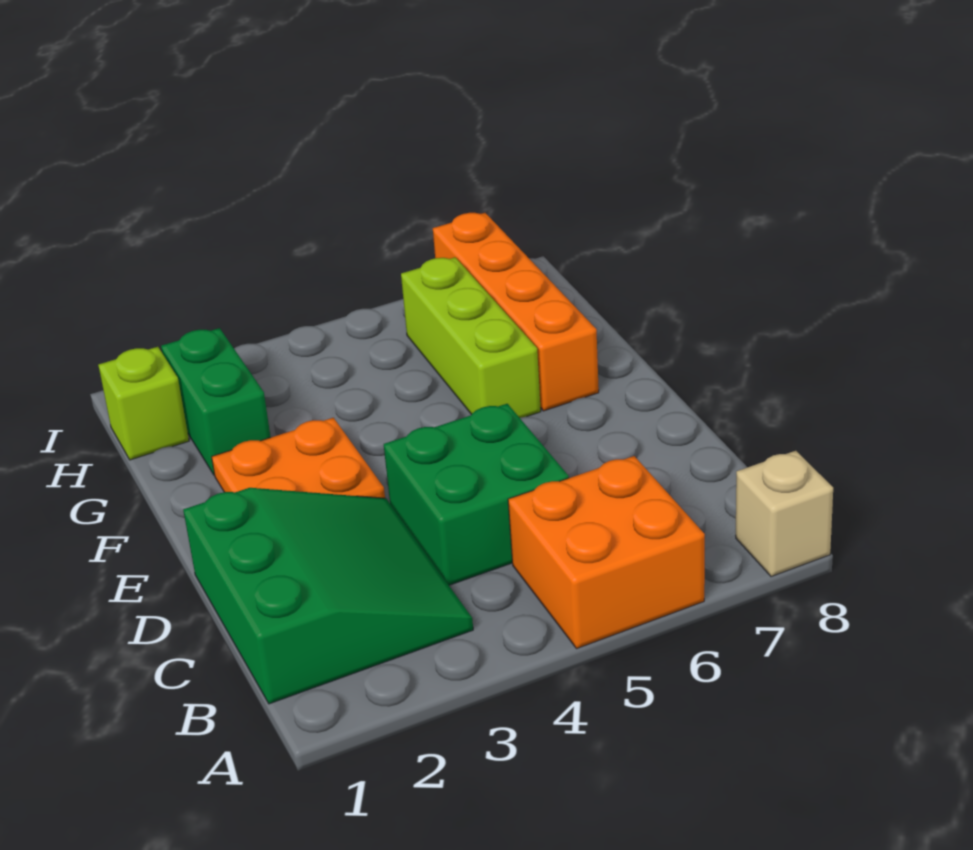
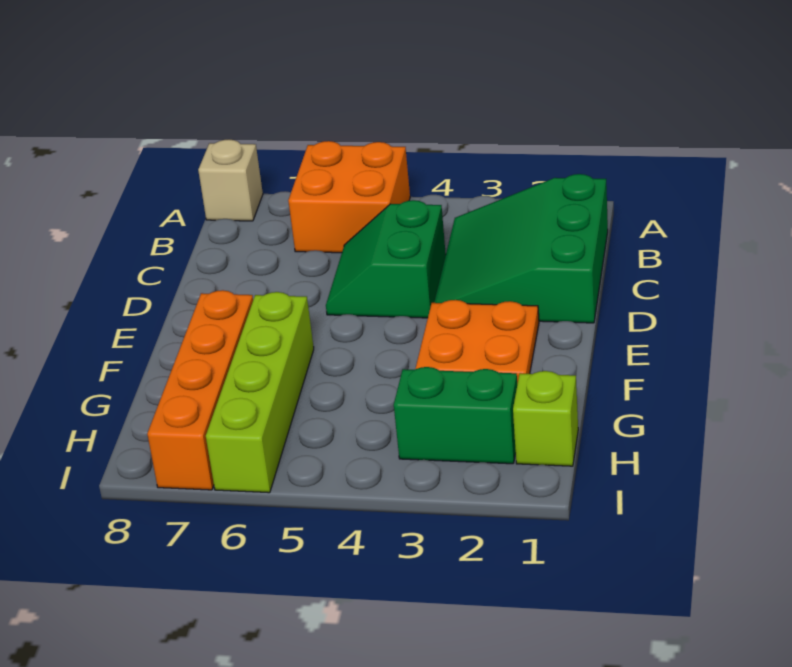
green brick C4:D5 level 1 -> green slope C4:D5 level 1 top 4
lime brick F6:H6 level 1 -> lime brick F6:I6 level 1
green brick G2:H2 level 1 -> green brick H2:H3 level 1

